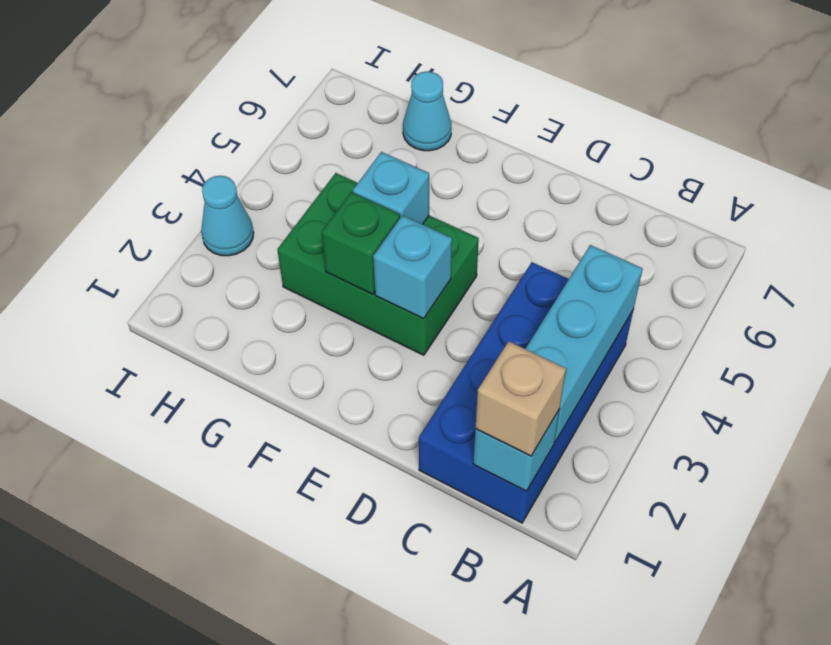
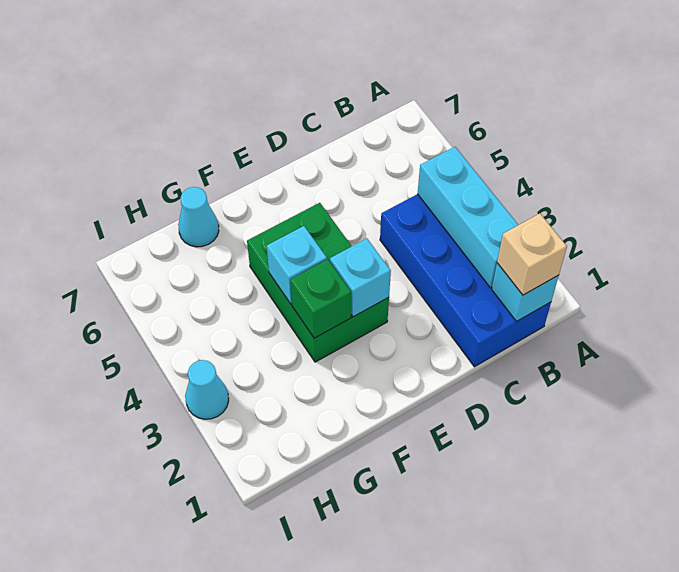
green brick E3:G4 level 1 -> green brick E3:F5 level 1

